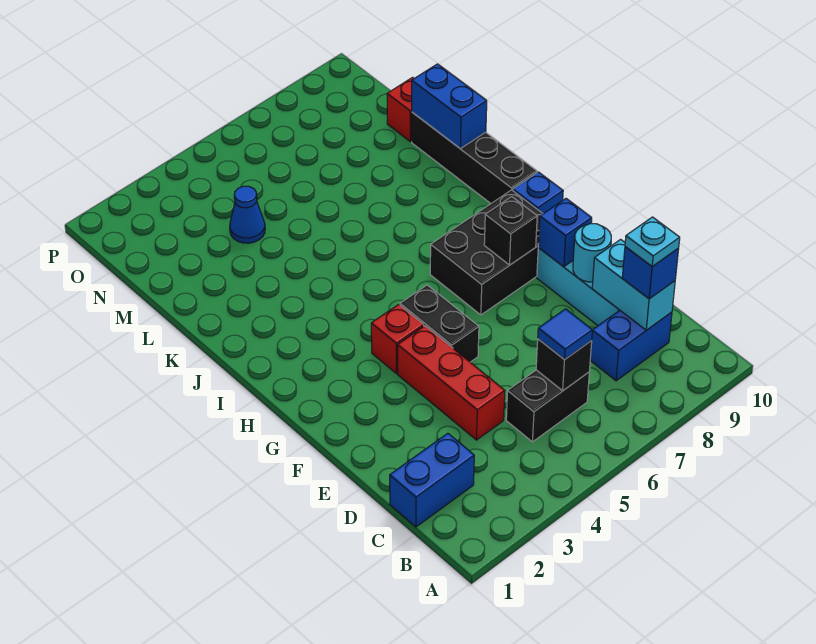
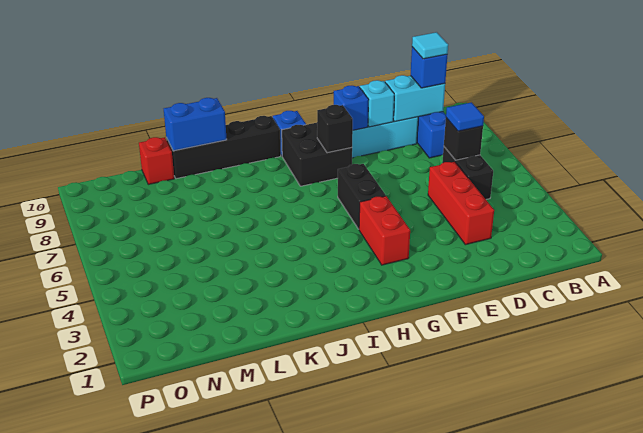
blue brick C1:C2 level 1 -> none
cyan plate C9 level 4 -> cyan tile C9 level 4
red brick D4:F4 level 1 -> red brick D3:D5 level 1
cyan round brick E9 level 2 -> cyan brick E9 level 2
black brick F5:G5 level 1 -> black brick G5:G6 level 1
red brick G4 level 1 -> red brick G3:G4 level 1
black brick G7:H9 level 1 -> black brick G8:H9 level 1
blue cone M4 level 1 -> none

